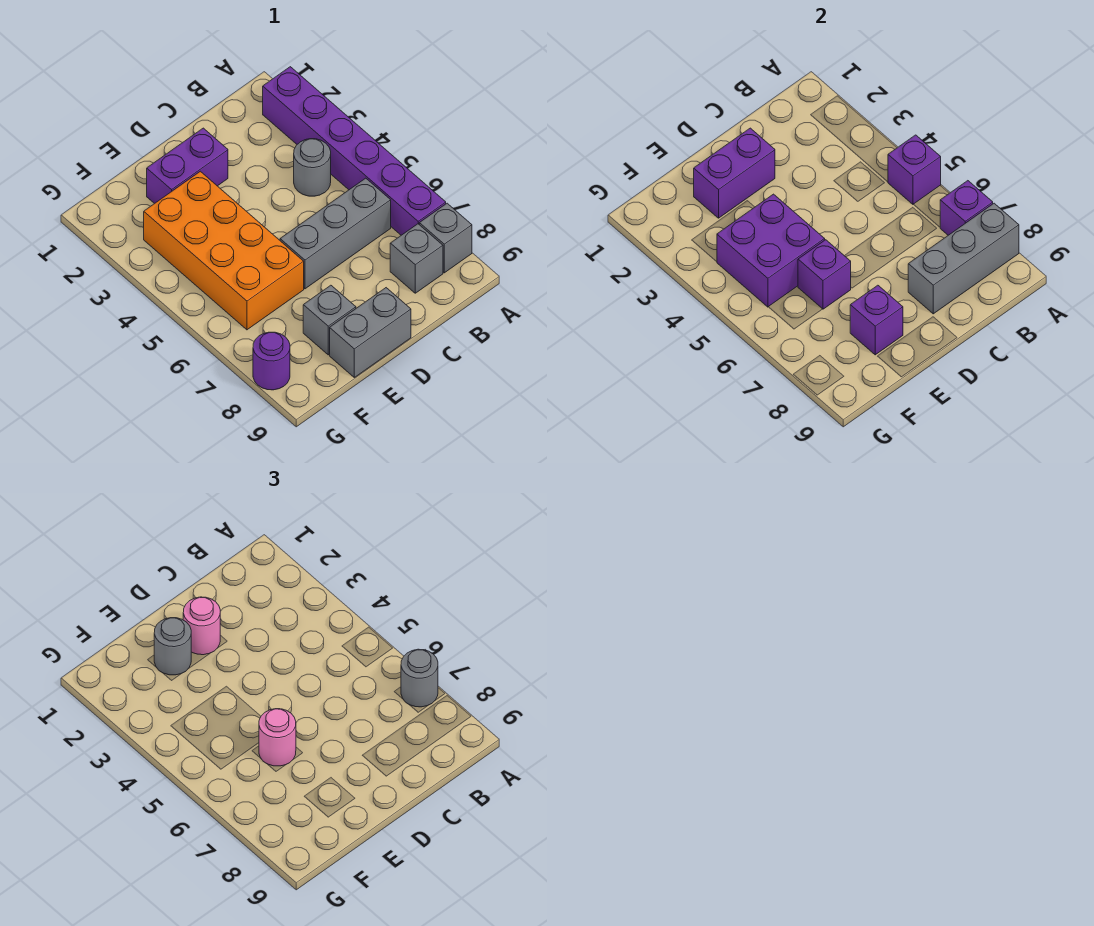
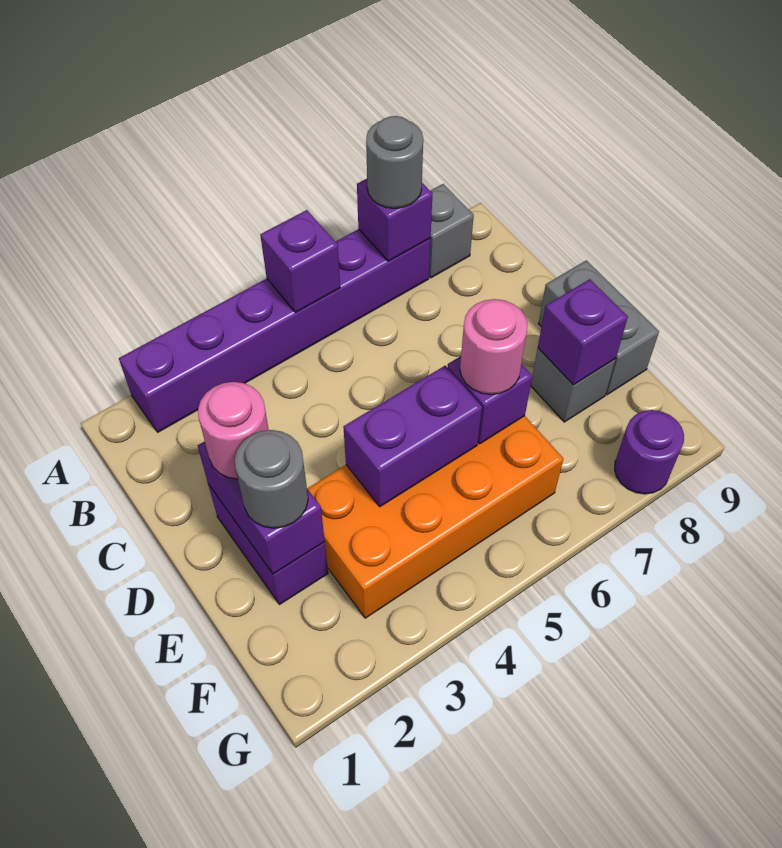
grey brick A8:C8 level 2 -> none
grey round brick B4 level 1 -> none
grey brick B6:D6 level 1 -> none
grey brick B8 level 1 -> none
purple brick E4:F5 level 2 -> purple brick E4:E5 level 2

